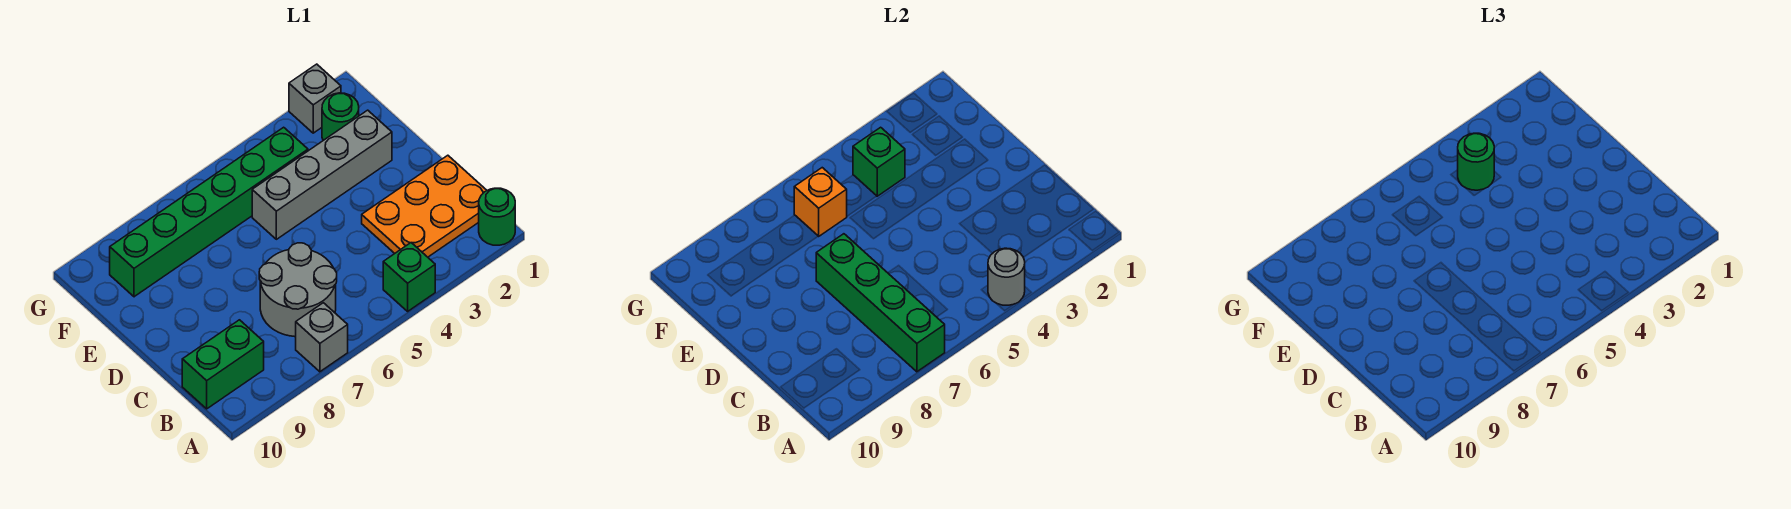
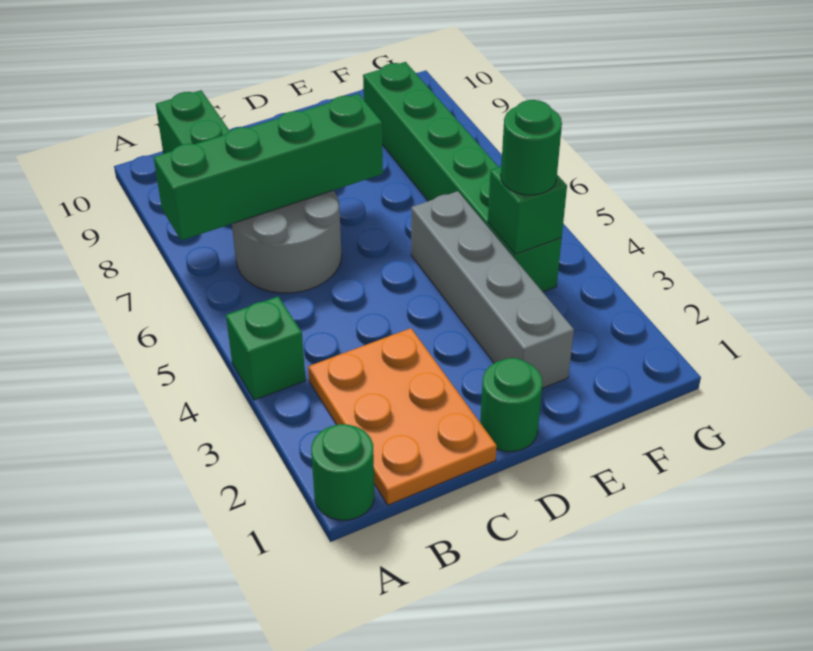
grey round brick A4 level 2 -> none
grey brick A7 level 1 -> none
green round brick F2 level 1 -> green round brick D1 level 1
orange brick F6 level 2 -> none
grey brick G2 level 1 -> none

